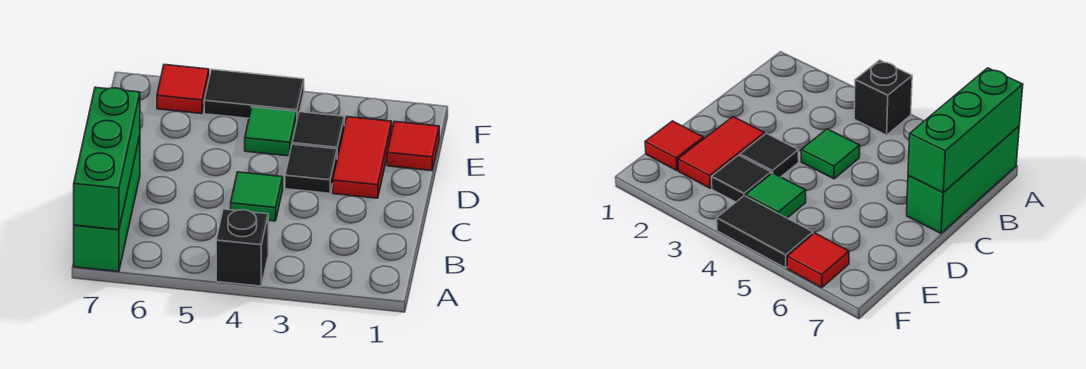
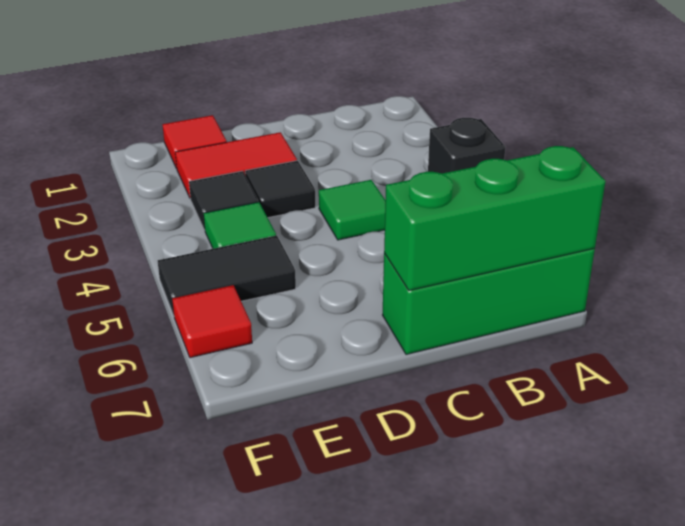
black tile F4:F5 level 1 -> black tile E5:F5 level 1

